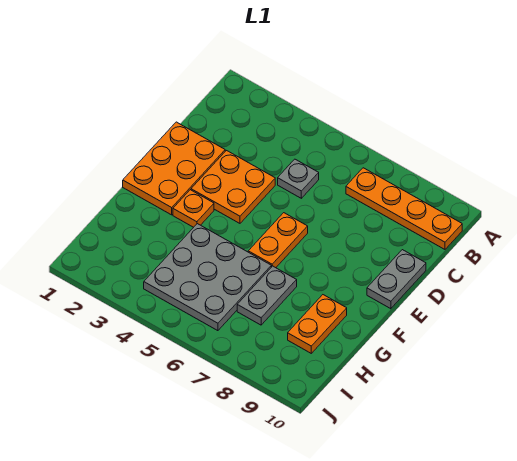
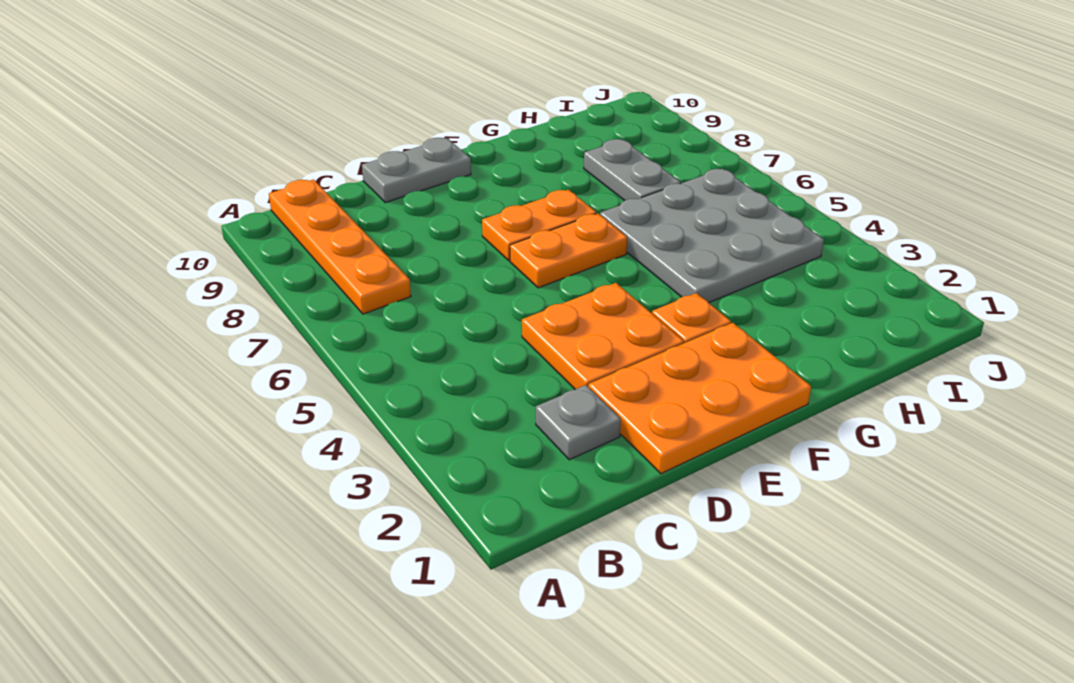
grey plate C5 level 1 -> grey plate C2 level 1
grey plate G7:H7 level 1 -> grey plate H7:H8 level 1
orange plate G9:H9 level 1 -> orange plate E7:F7 level 1

